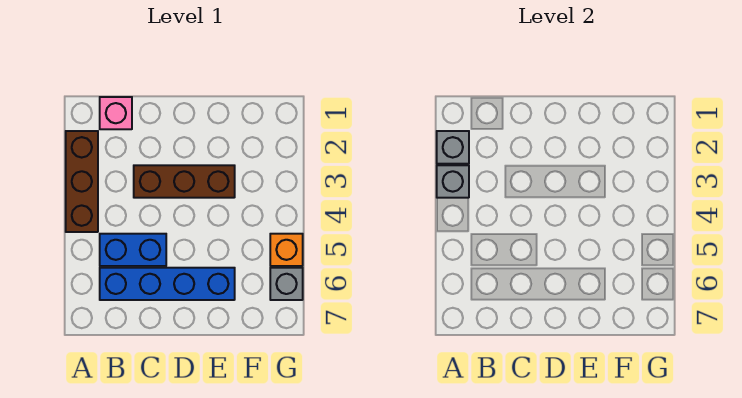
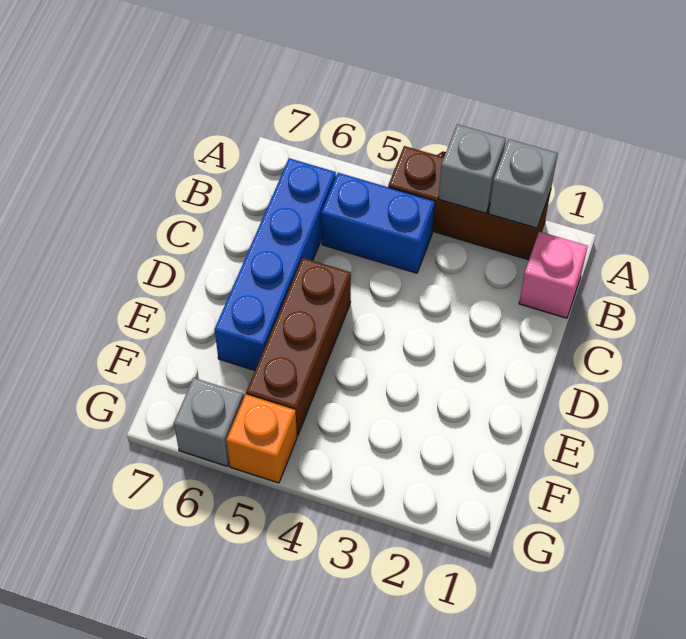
blue brick B5:C5 level 1 -> blue brick B4:B5 level 1
brown brick C3:E3 level 1 -> brown brick D5:F5 level 1

